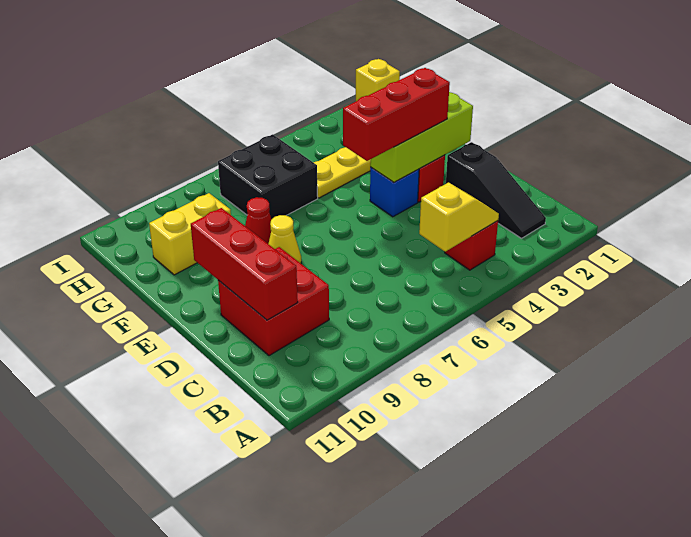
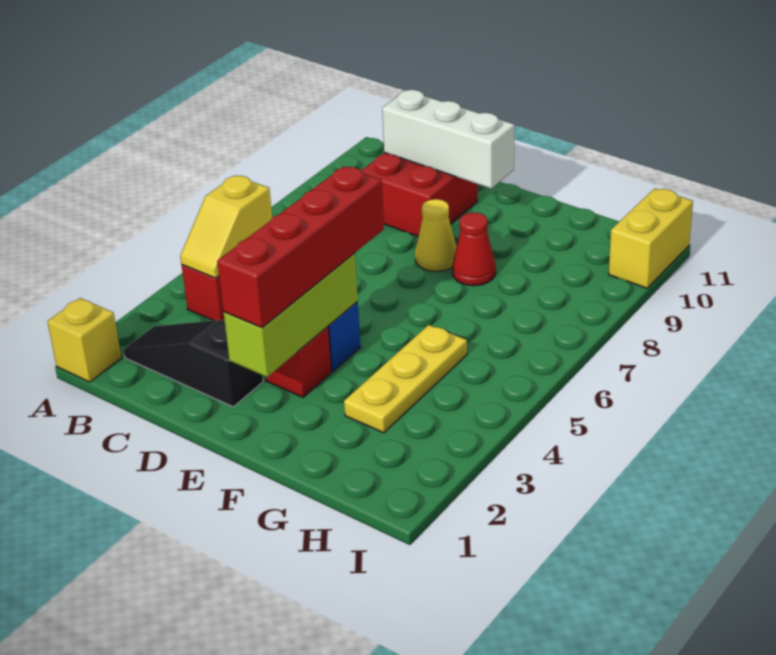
red brick C10:E10 level 2 -> white brick C10:E10 level 2
red brick E3:E5 level 3 -> red brick E2:E5 level 3
black brick G6:H7 level 1 -> none
yellow brick G9:G10 level 1 -> yellow brick I10:I11 level 1
yellow brick I1 level 1 -> yellow brick A1 level 1

